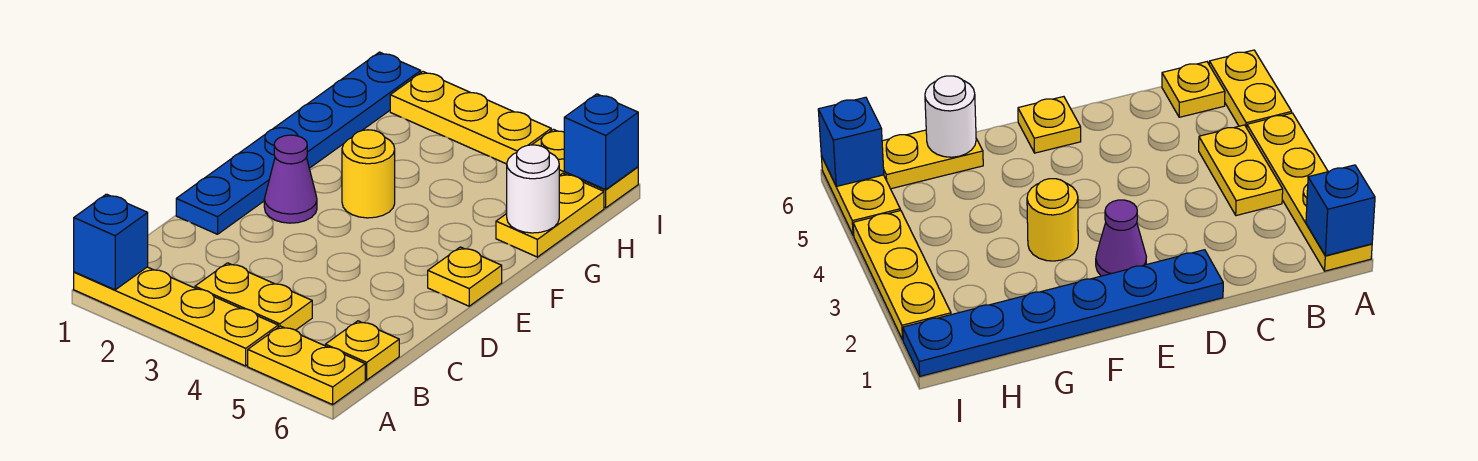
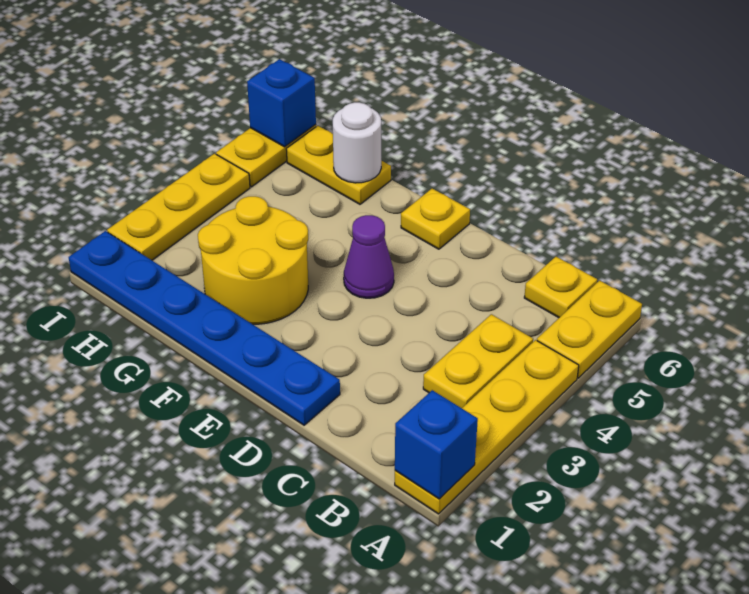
purple cone E2 level 1 -> purple cone E4 level 1
yellow round brick F3 level 1 -> yellow round brick F2:G3 level 1

